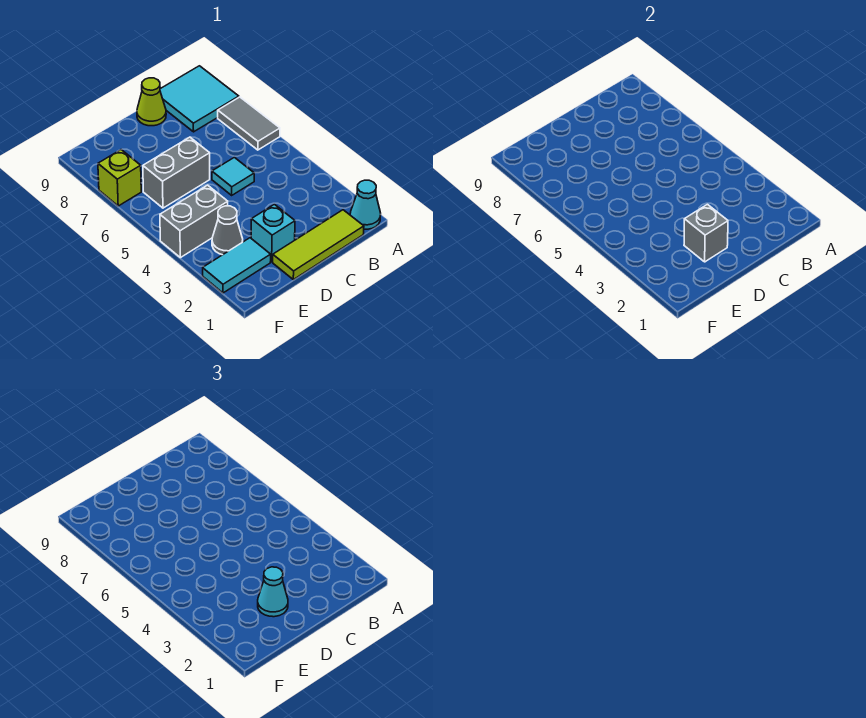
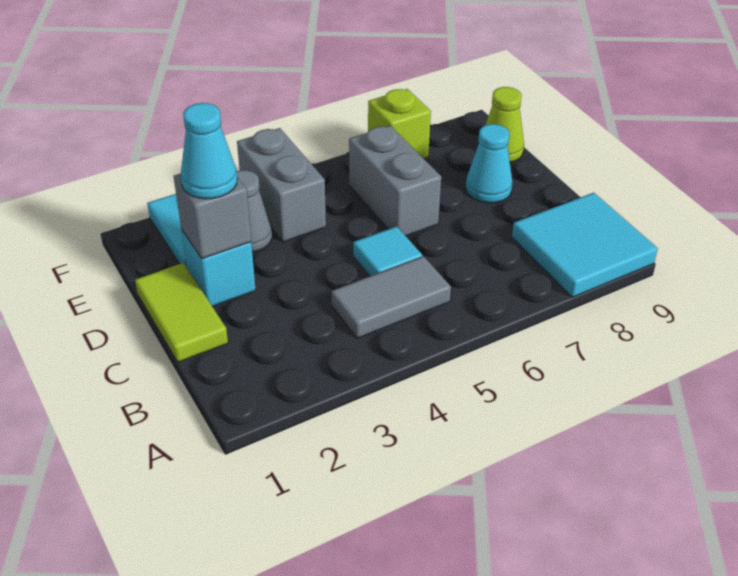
cyan cone A1 level 1 -> cyan cone D8 level 1
grey tile A6:A7 level 1 -> grey tile B4:B5 level 1
lime tile B1:D1 level 1 -> lime tile C1:D1 level 1
lime cone C9 level 1 -> lime cone E9 level 1

